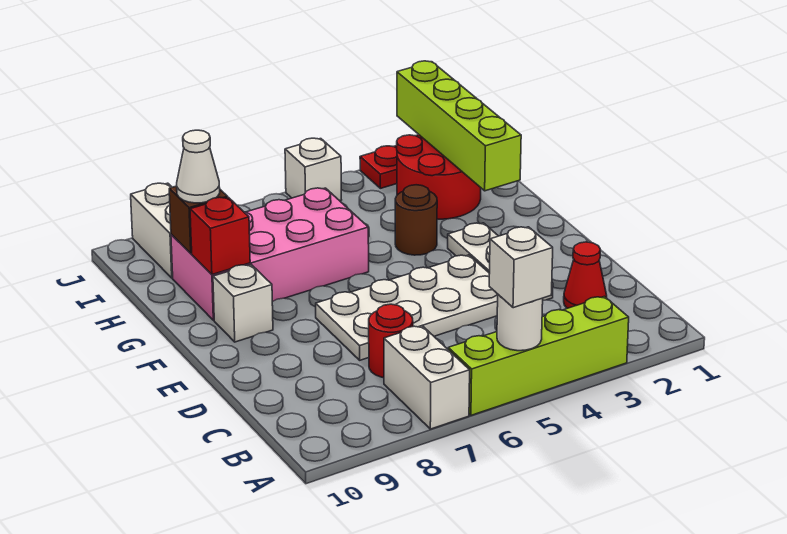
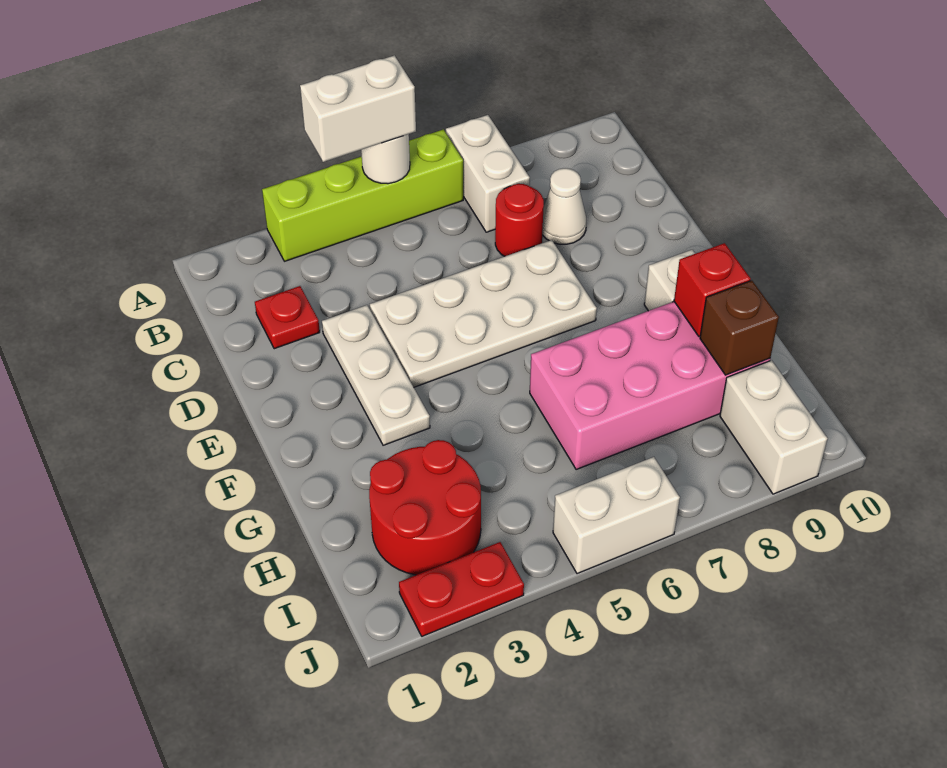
white brick A5 level 3 -> white brick A4:A5 level 3
red cone C2 level 1 -> red plate C2 level 1
lime brick G2:J2 level 2 -> none
brown round brick G4 level 1 -> none
white cone H9 level 3 -> white cone C8 level 1
white brick J5 level 1 -> white brick J5:J6 level 1

